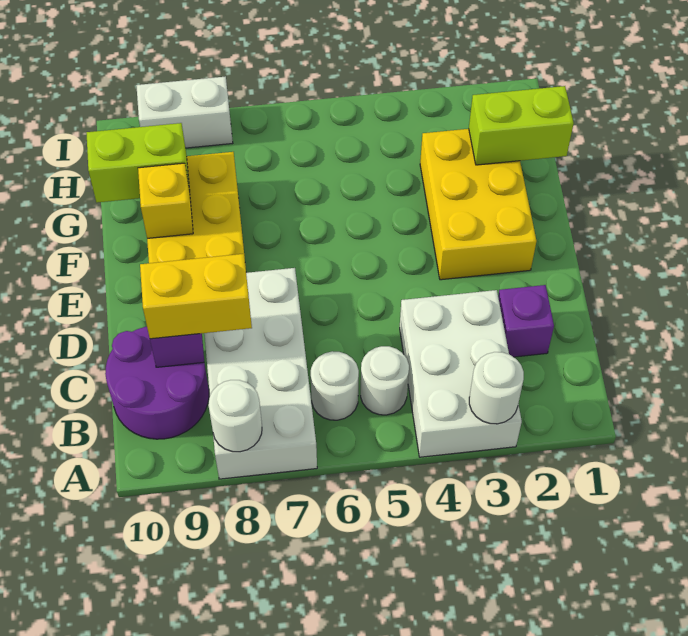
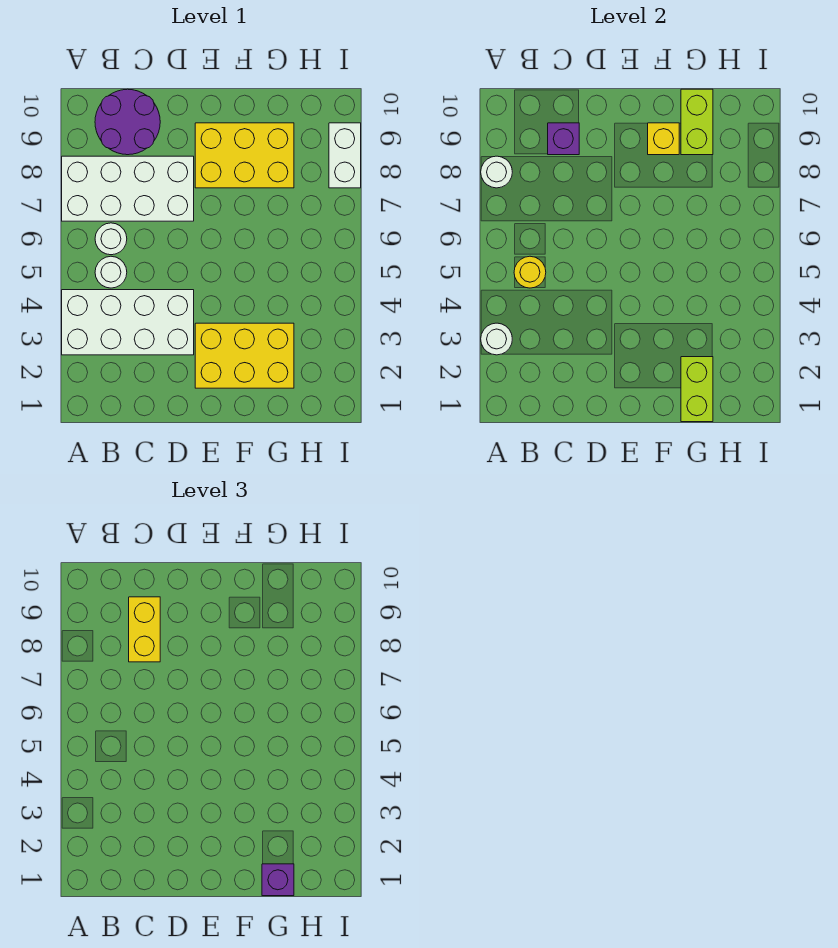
white brick A3:C4 level 1 -> white brick A3:D4 level 1
none -> yellow round brick B5 level 2
purple brick C2 level 1 -> purple brick G1 level 3

